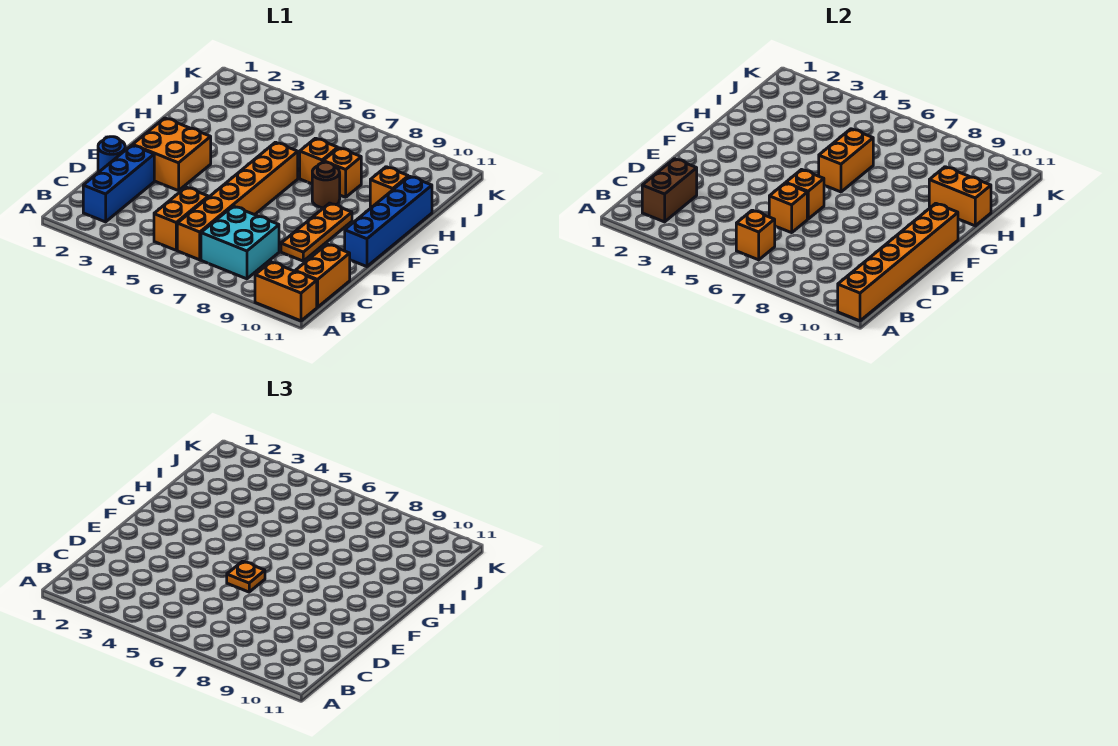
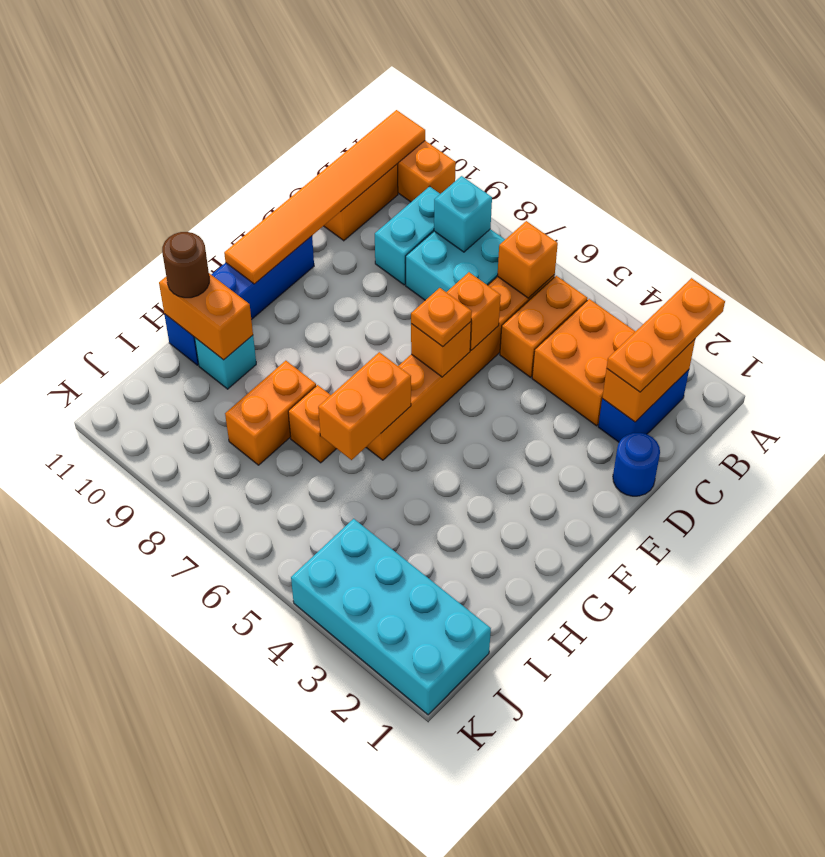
orange brick A11:F11 level 2 -> orange tile A11:F11 level 2
blue brick B2:D2 level 1 -> blue brick B2:C2 level 1
brown brick B2:C2 level 2 -> orange brick B2:C2 level 2
none -> cyan brick B8 level 2
none -> cyan brick B9:C9 level 1
orange plate D9:F9 level 1 -> orange plate A2:C2 level 3
orange brick E2:F3 level 1 -> orange brick B3:C4 level 1
brown round brick G8 level 1 -> brown round brick H11 level 3
orange brick H8 level 1 -> orange brick H8:I8 level 1
orange brick H10 level 1 -> cyan brick H10 level 1
none -> cyan brick J1:K4 level 1

